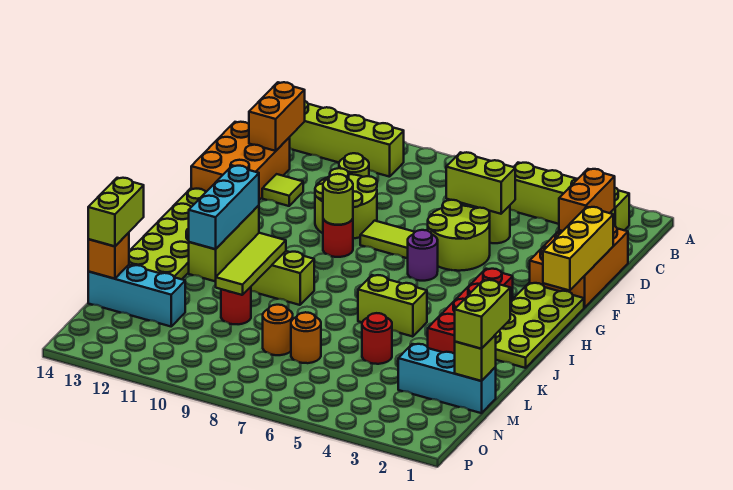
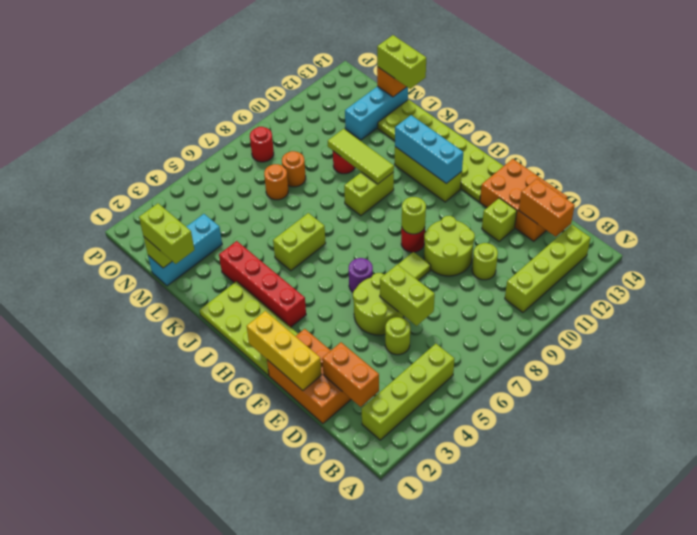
lime brick D5:D6 level 2 -> lime brick D6:E6 level 2
lime tile E12 level 1 -> lime brick E12 level 1
red round brick L5 level 1 -> red round brick O8 level 1

